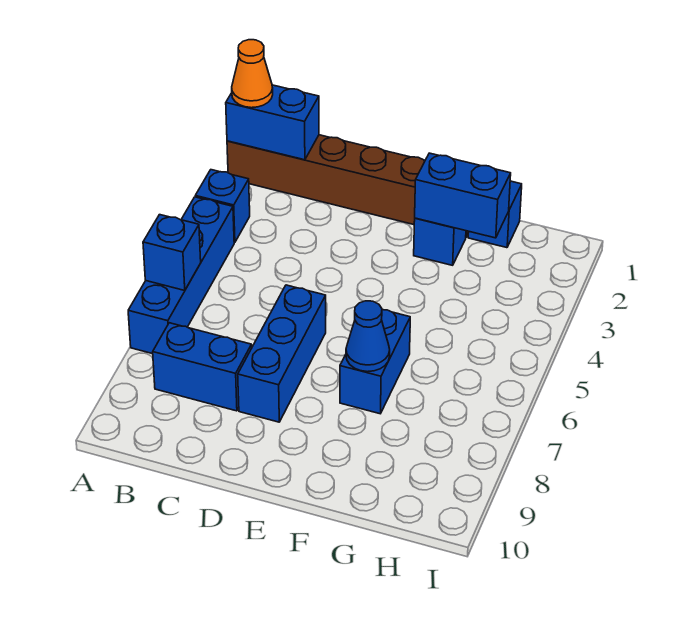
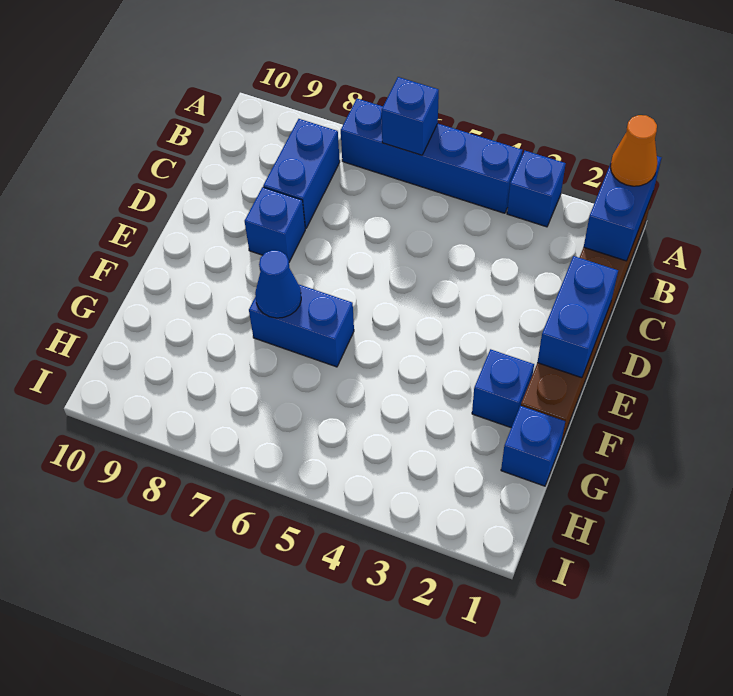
blue brick D6:D8 level 1 -> blue brick D8 level 1
blue brick F2:G2 level 2 -> blue brick D1:E1 level 2

